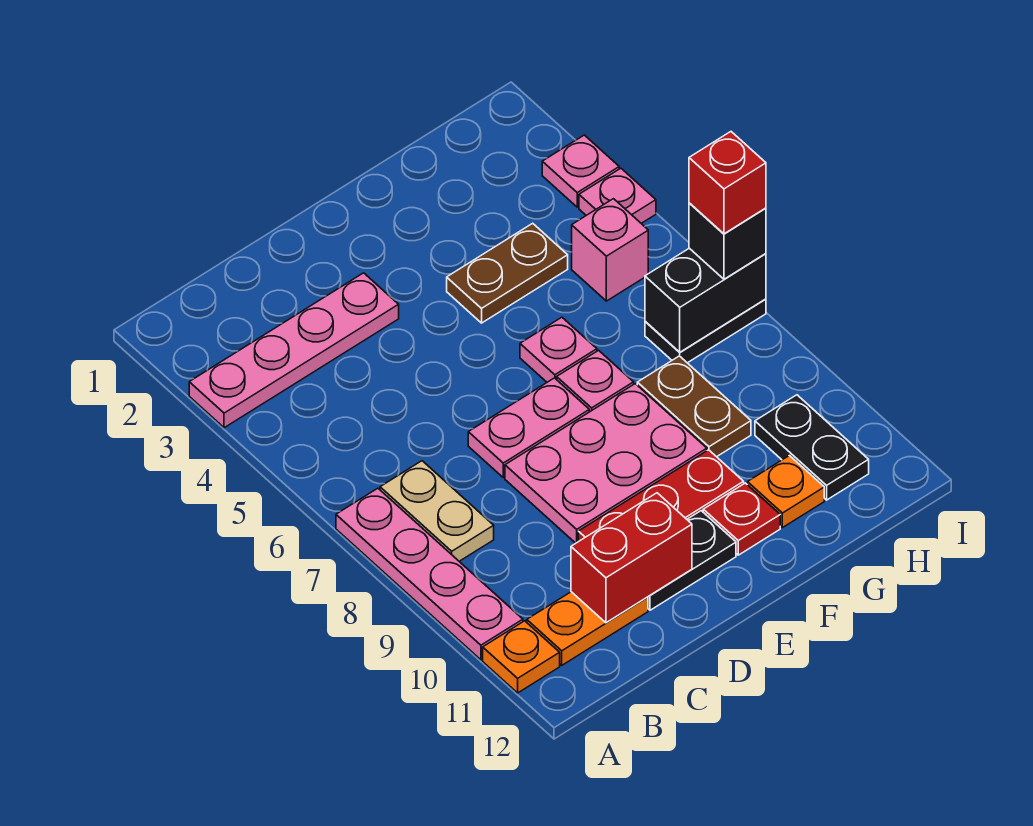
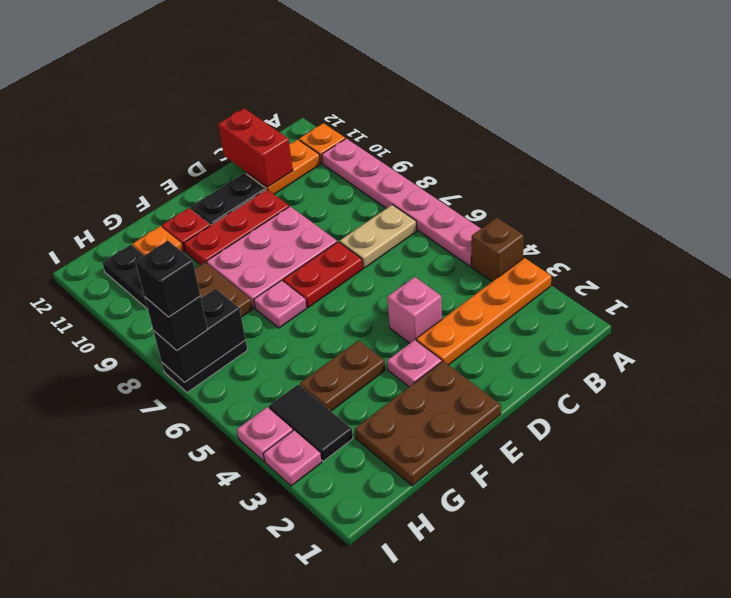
pink plate A3:D3 level 1 -> orange plate A3:D3 level 1
none -> brown brick A4 level 1
pink plate A7:A10 level 1 -> pink plate A5:A10 level 1
tan plate B7:B8 level 1 -> tan plate B7:C7 level 1
red brick C11:D11 level 2 -> red brick C11:C12 level 2
pink plate D7:E7 level 1 -> red plate D7:E7 level 1
none -> brown plate E1:G2 level 1
pink plate F6 level 1 -> pink plate E3 level 1
none -> black tile H3:H4 level 1
pink brick H5 level 1 -> pink brick D4 level 1
red brick I7 level 4 -> black brick I7 level 4

